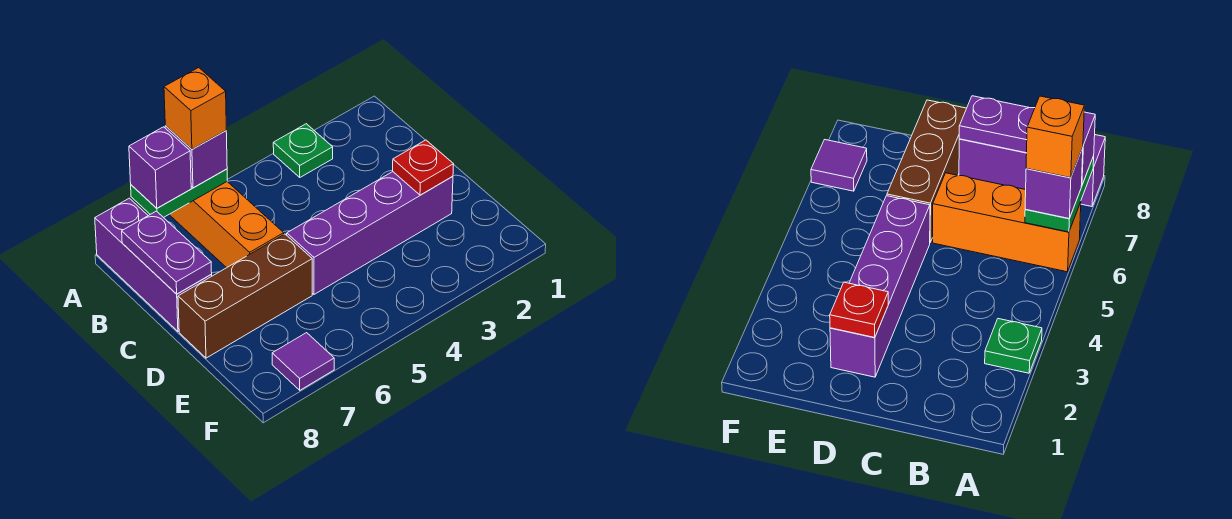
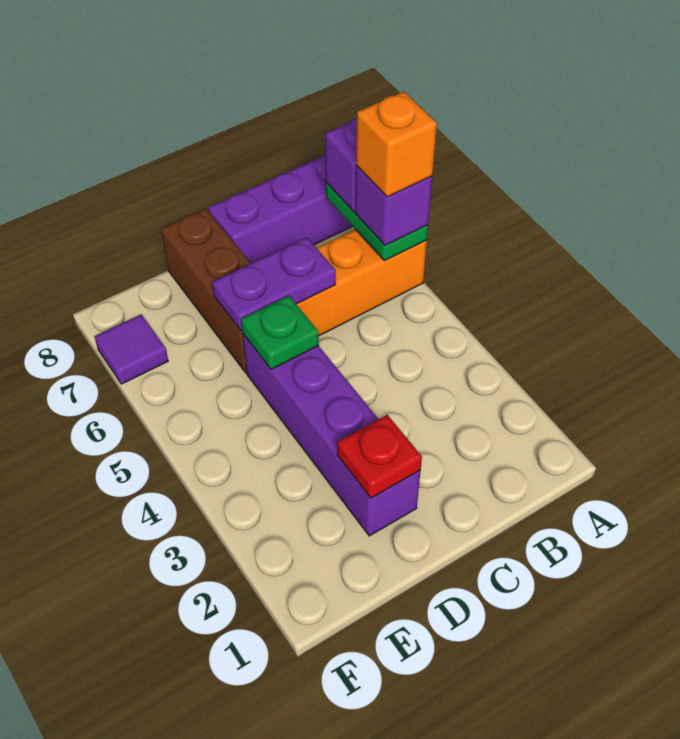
green plate A3 level 1 -> green plate D5 level 2
purple plate B8:C8 level 2 -> purple plate C6:D6 level 2

